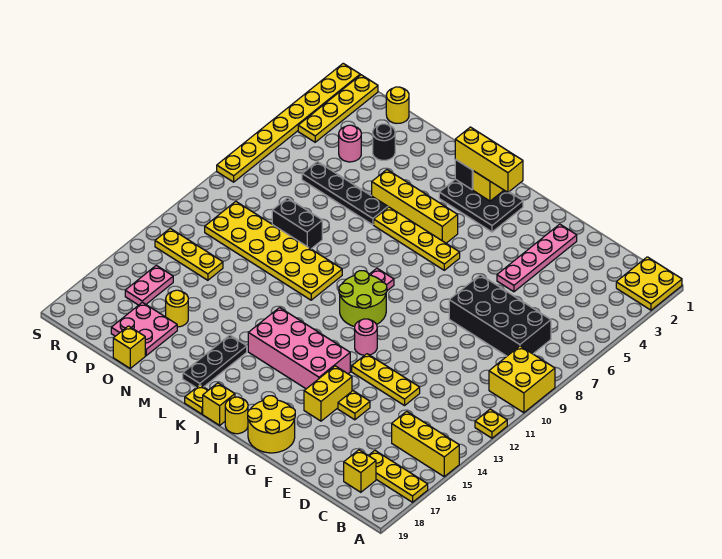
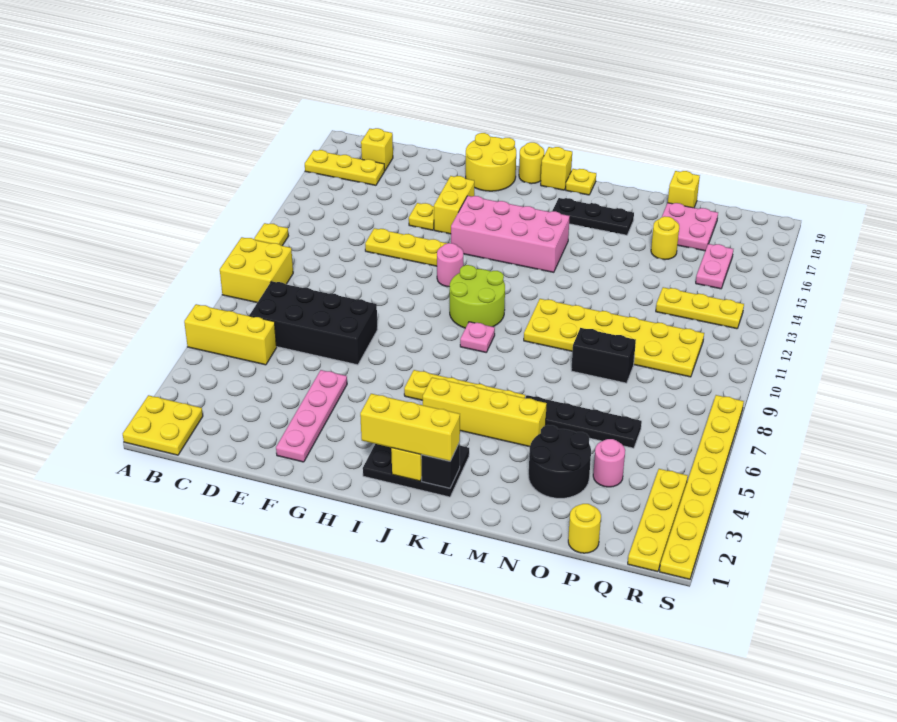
yellow brick A15:C15 level 1 -> yellow brick A6:C6 level 1
black plate L16:L18 level 1 -> black plate K17:M17 level 1
black round brick O3 level 1 -> black round brick N3:O4 level 1

